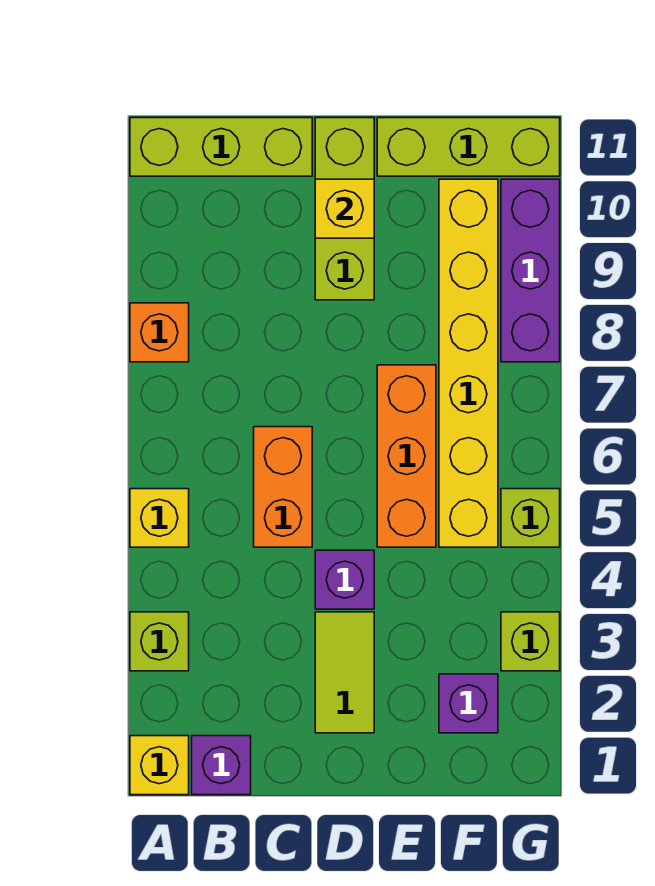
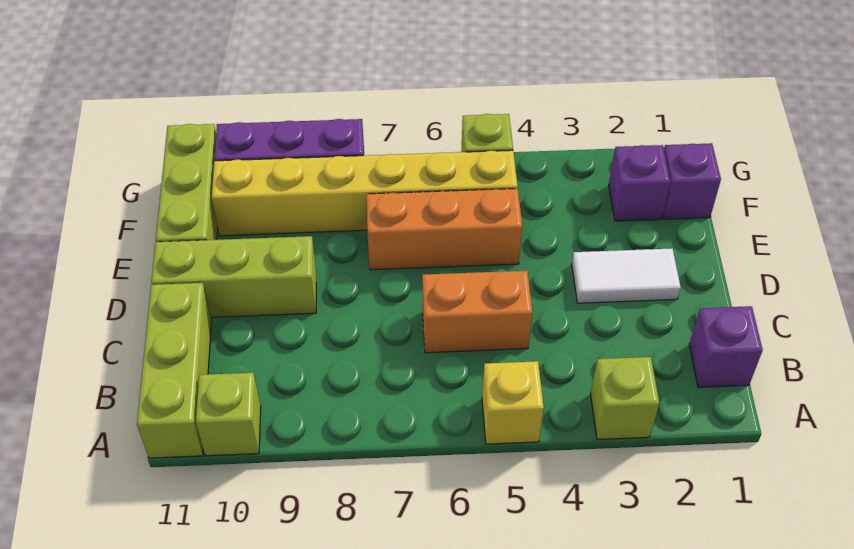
yellow brick A1 level 1 -> none
orange brick A8 level 1 -> none
lime tile D2:D3 level 1 -> white tile D2:D3 level 1
purple brick D4 level 1 -> purple brick F1 level 1
yellow brick D10 level 2 -> none
lime brick G3 level 1 -> lime brick A10 level 1

